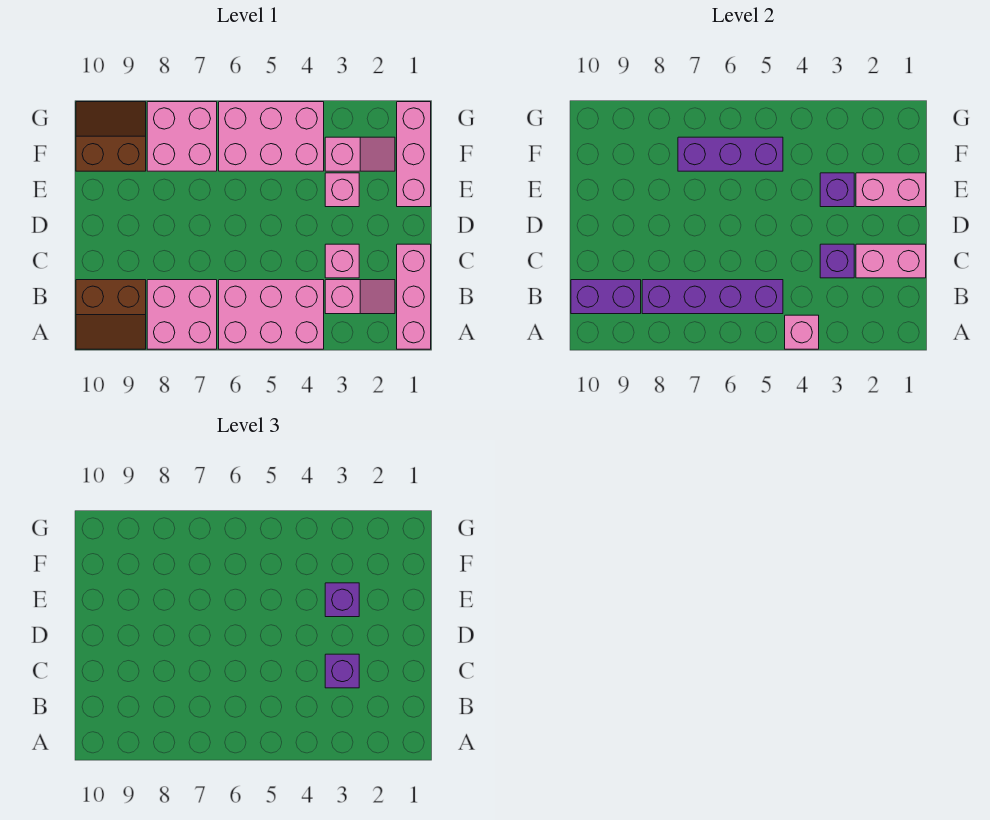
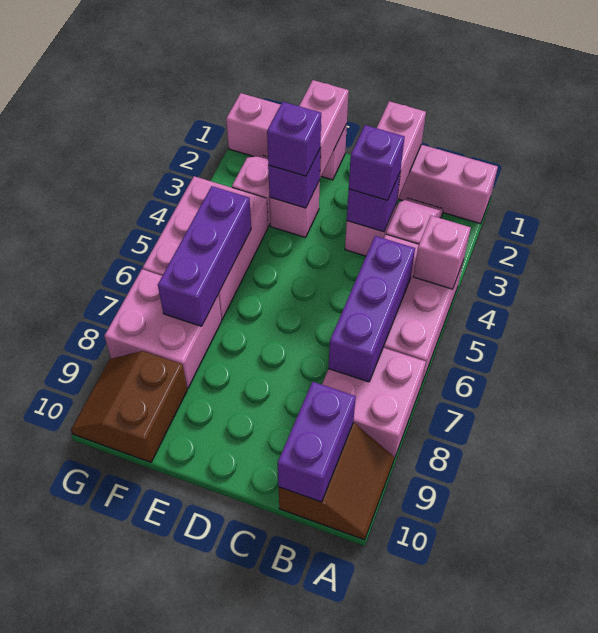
purple brick B5:B8 level 2 -> purple brick B5:B7 level 2

